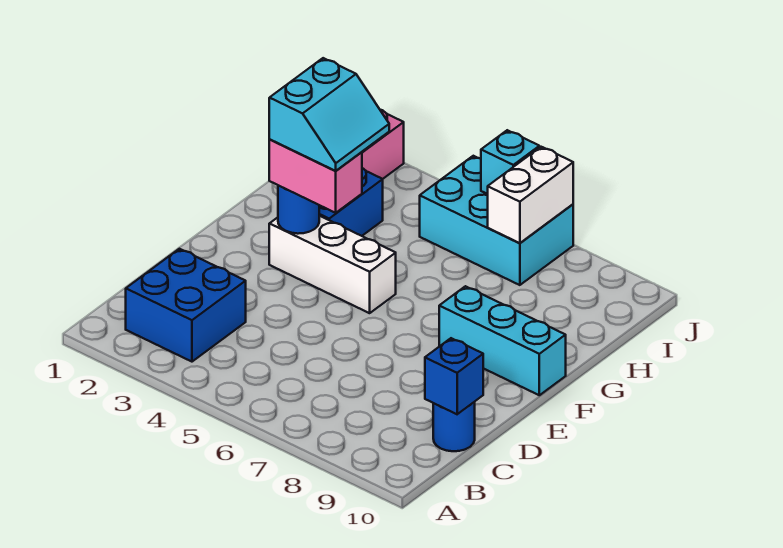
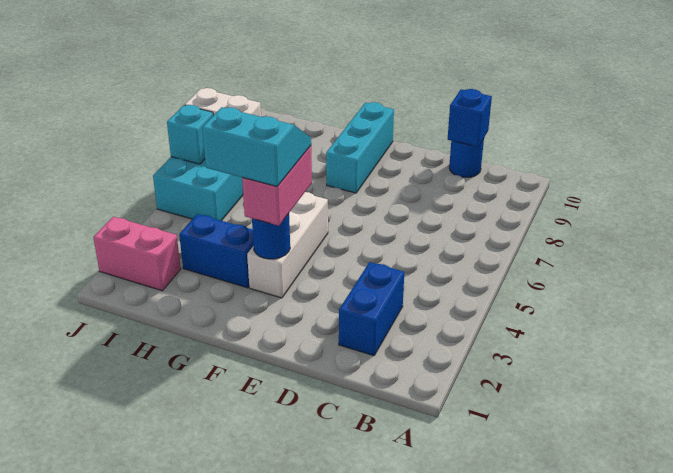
blue brick B2:C3 level 1 -> blue brick C2:C3 level 1

